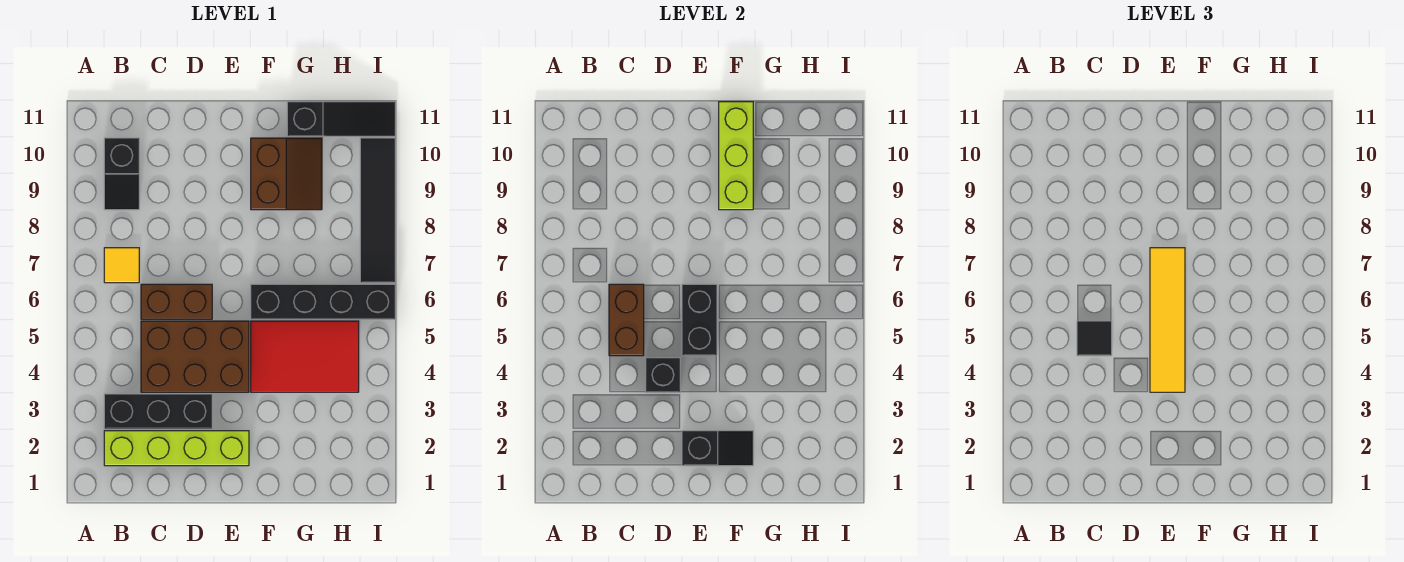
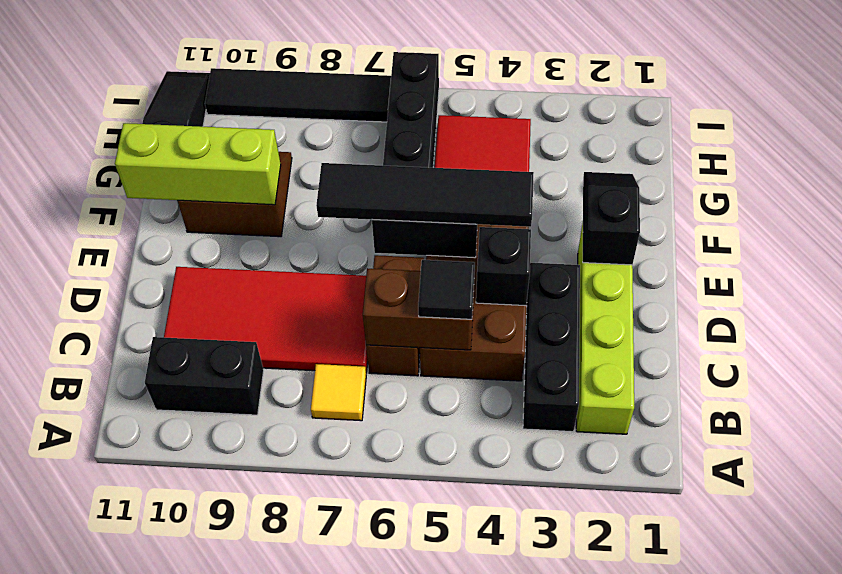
black slope B9:B10 level 1 top 10 -> black brick B9:B10 level 1
none -> red tile C7:D10 level 1
yellow tile E4:E7 level 3 -> black tile E4:E7 level 3

